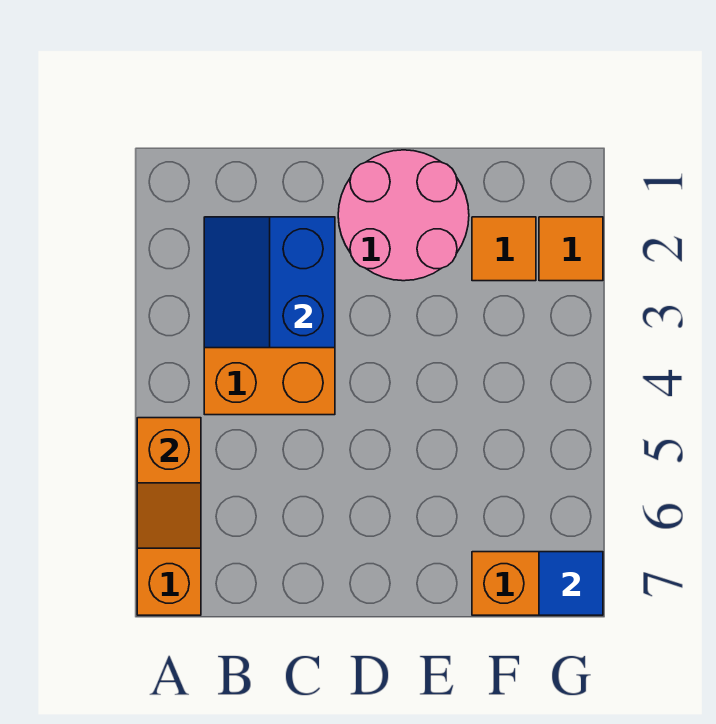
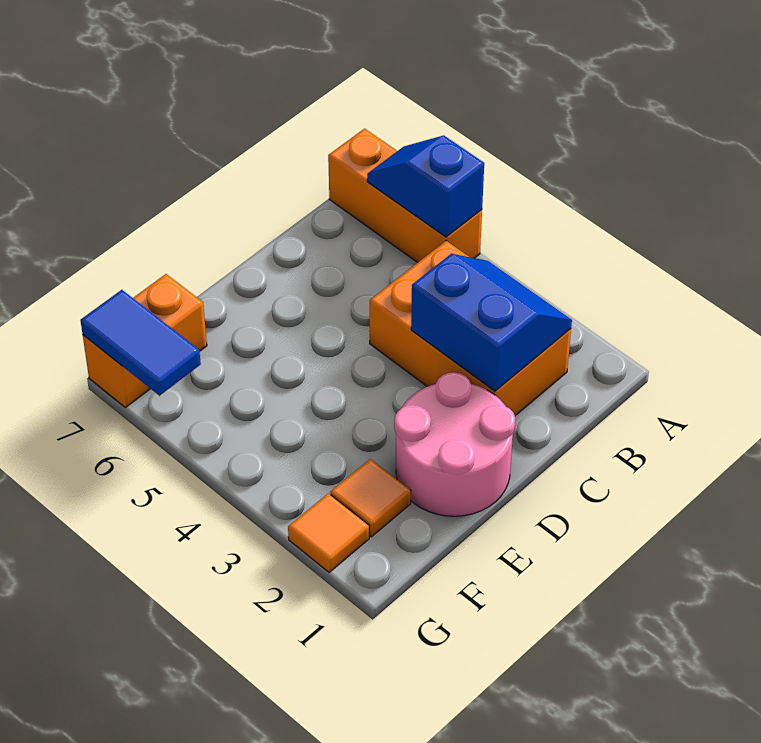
orange slope A5:A6 level 2 top 5 -> blue slope A5:A6 level 2 top 5
blue tile G7 level 2 -> blue tile G6:G7 level 2

